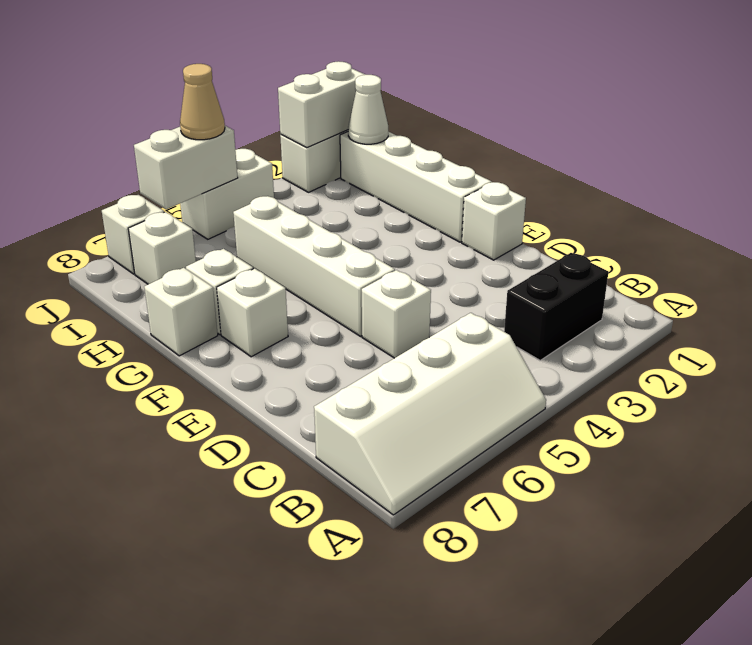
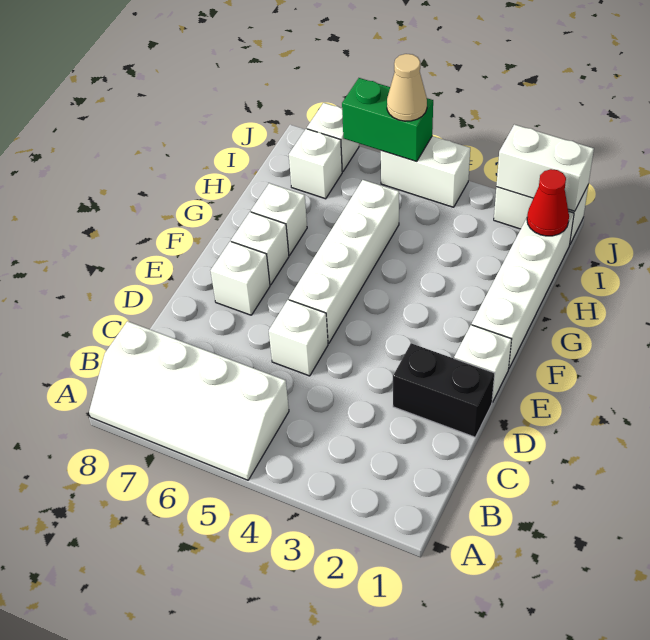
black brick B2:B3 level 1 -> black brick D1:D2 level 1
white brick G8 level 1 -> white brick E7 level 1
white cone I1 level 2 -> red cone I1 level 2
white brick J5:J6 level 2 -> green brick J5:J6 level 2

